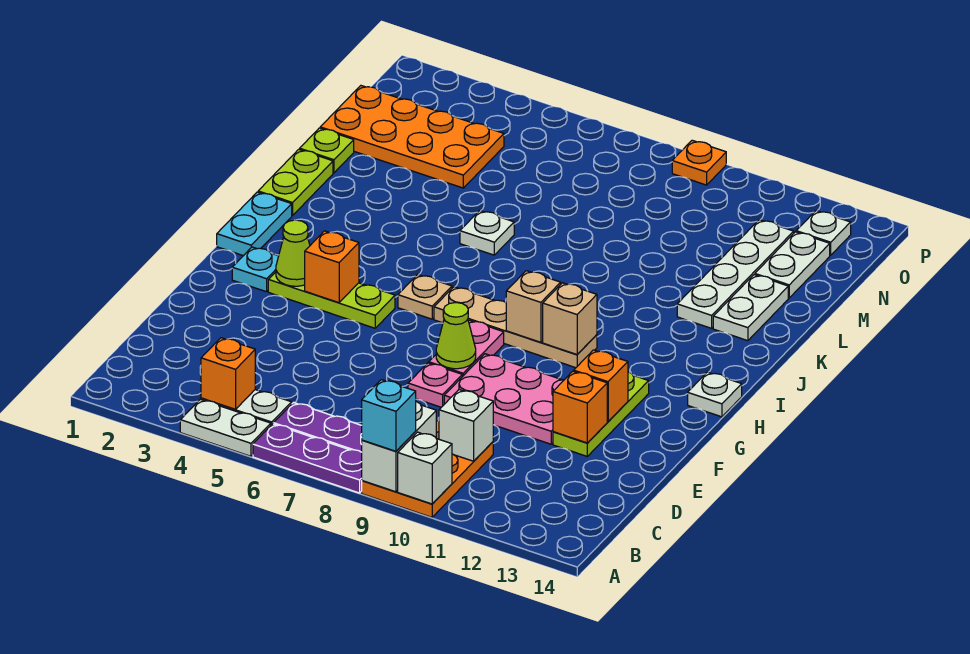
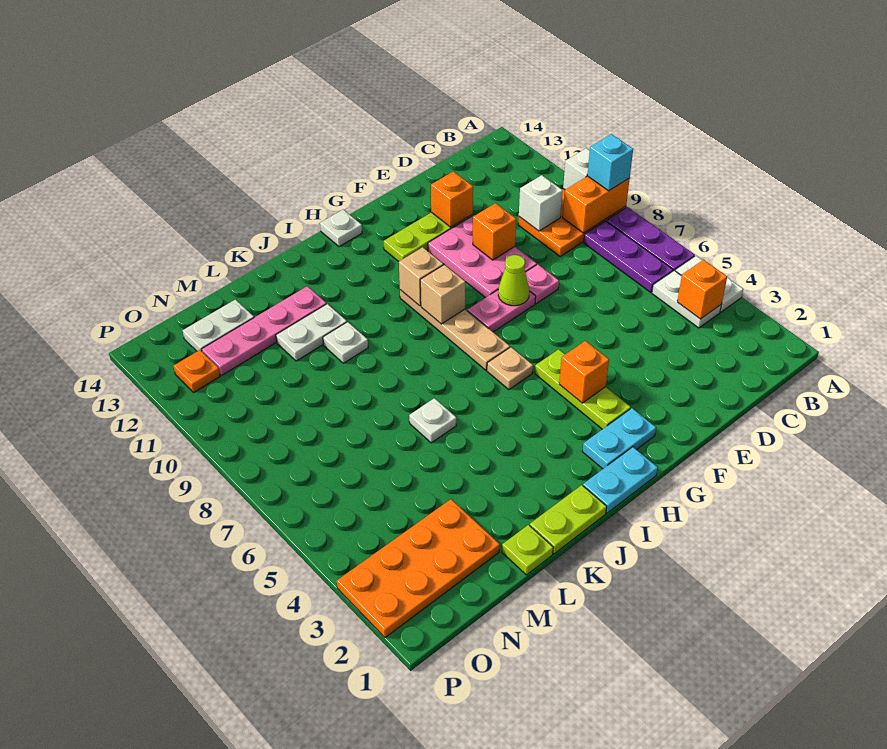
white brick A9:B9 level 2 -> orange brick A9:B9 level 2
orange brick F12 level 2 -> orange brick E10 level 2
cyan plate G2 level 1 -> cyan plate G2:H2 level 1
lime cone G3 level 2 -> none
white plate K12:N12 level 1 -> pink plate K12:N12 level 1
white plate K13:L13 level 1 -> white plate K11:L11 level 1
orange plate M1:N4 level 1 -> orange plate M2:P3 level 1
white plate O13 level 1 -> white plate K10 level 1
orange plate P9 level 1 -> orange plate O12 level 1

